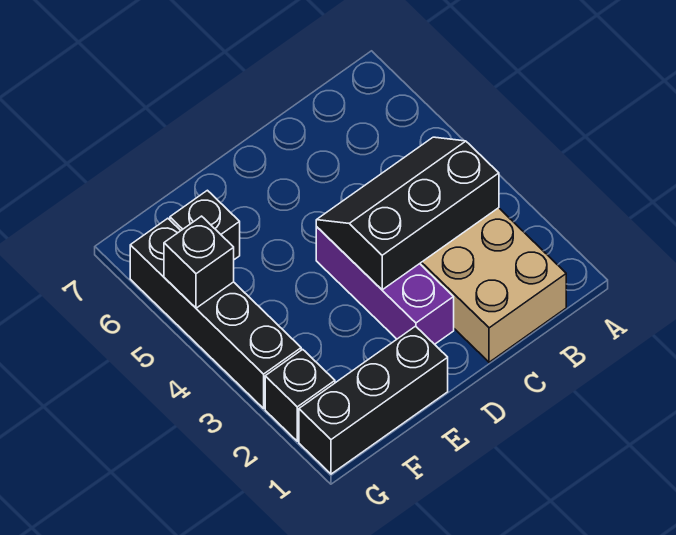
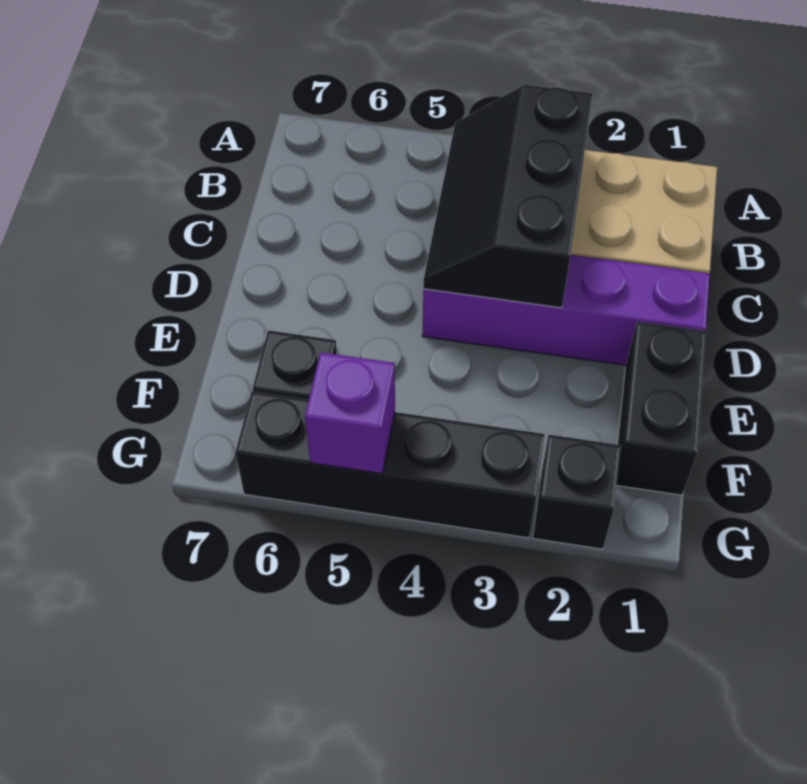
purple brick D2:D4 level 1 -> purple brick D1:D4 level 1
black brick E1:G1 level 1 -> black brick E1:F1 level 1
black brick G5 level 2 -> purple brick G5 level 2

